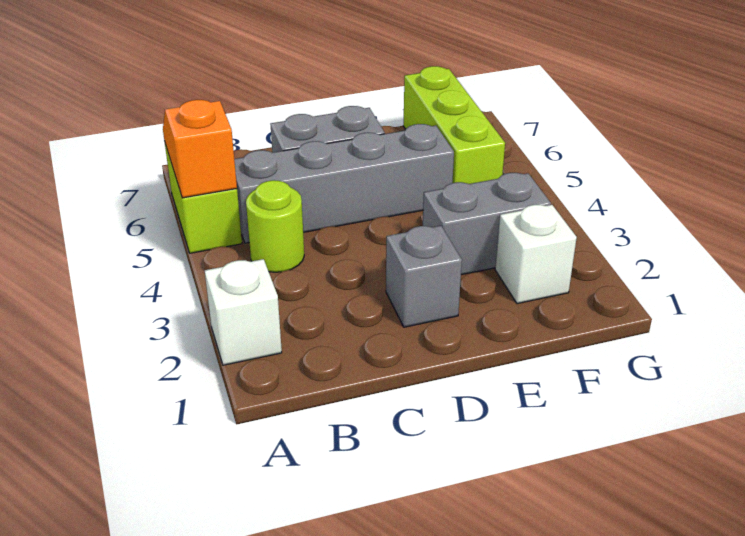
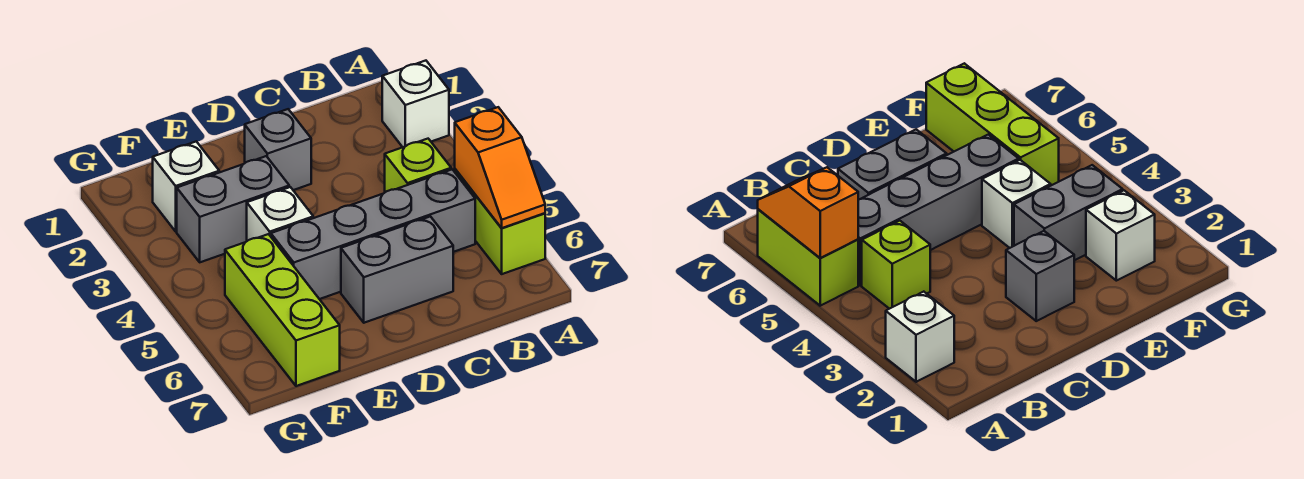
lime round brick B4 level 1 -> lime brick B4 level 1
none -> white brick E4 level 1

